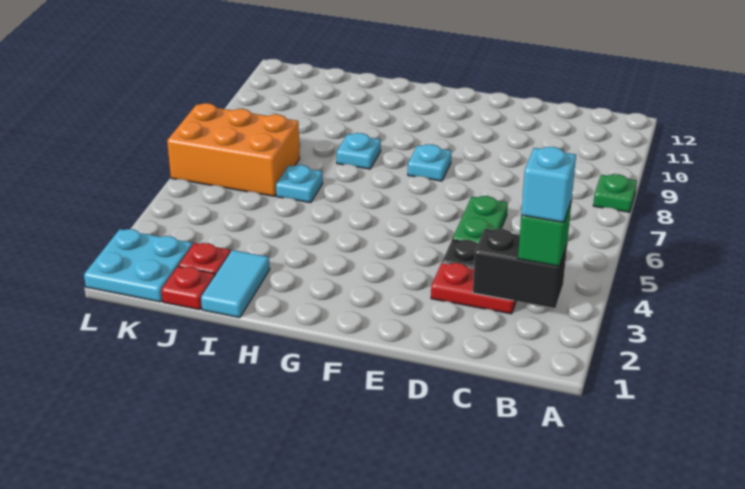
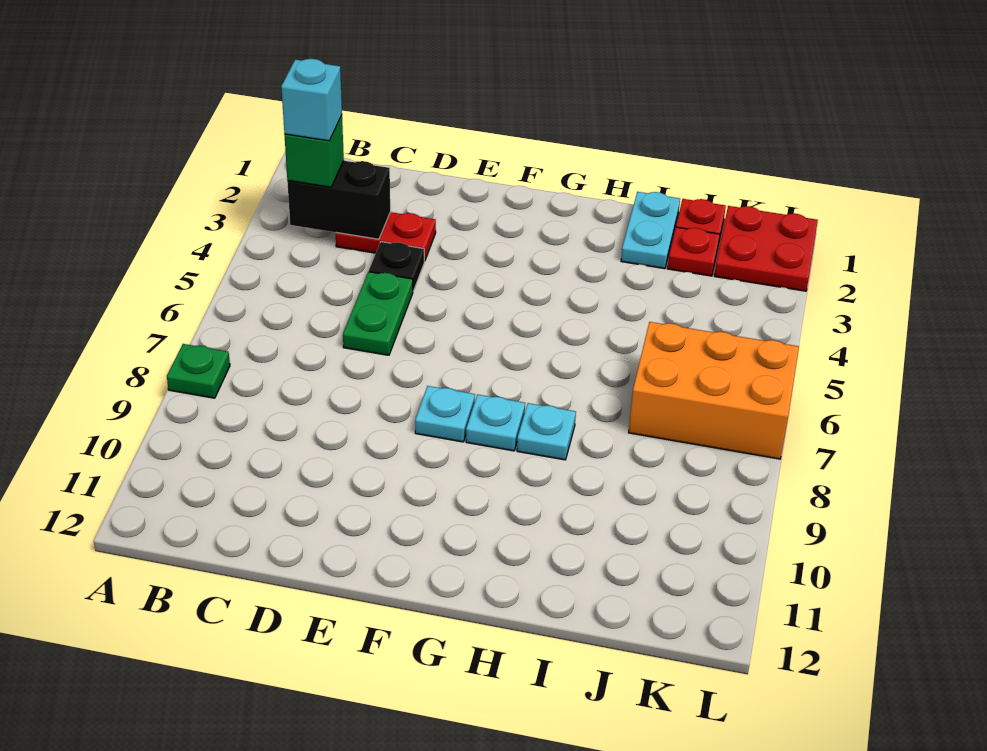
cyan tile I1:I2 level 1 -> cyan plate I1:I2 level 1
cyan plate I6 level 1 -> cyan plate G8 level 1
cyan plate K1:L2 level 1 -> red plate K1:L2 level 1

